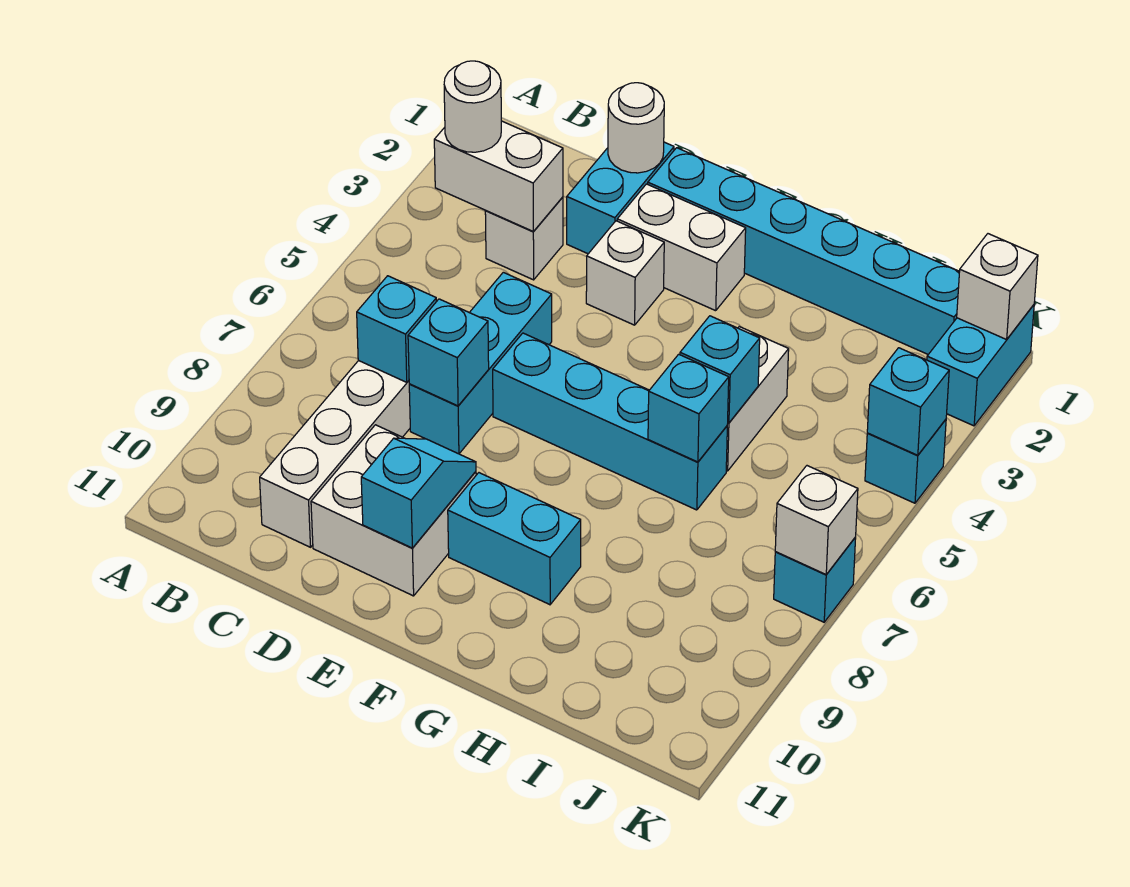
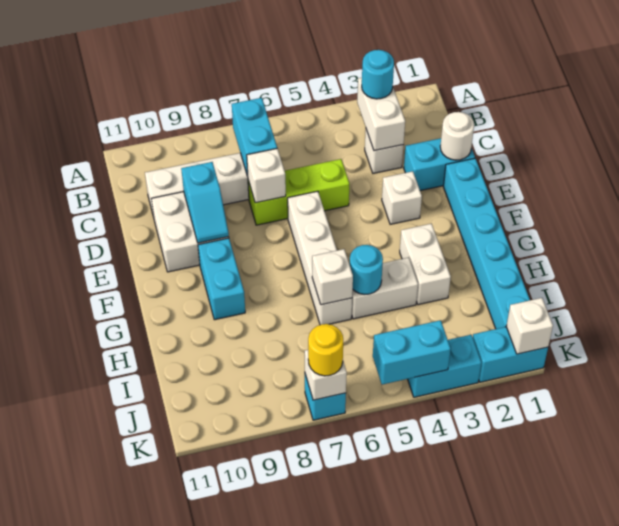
white round brick B3 level 3 -> cyan round brick B3 level 3
cyan brick C7 level 2 -> cyan brick B7:C7 level 2
cyan brick D5:D7 level 1 -> lime brick D5:D7 level 1
cyan brick D7 level 2 -> white brick D7 level 2
white brick E2:F2 level 1 -> white brick G3:H3 level 1
cyan brick E6:H6 level 1 -> white brick E6:H6 level 1
cyan slope E9:E10 level 2 top 10 -> cyan slope D9:E9 level 2 top D
cyan brick H5 level 2 -> cyan round brick H5 level 2
cyan brick H6 level 2 -> white brick H6 level 2
cyan brick K4 level 1 -> cyan brick K3:K4 level 1
cyan brick K4 level 2 -> cyan brick K4:K5 level 2
none -> yellow round brick K7 level 3

